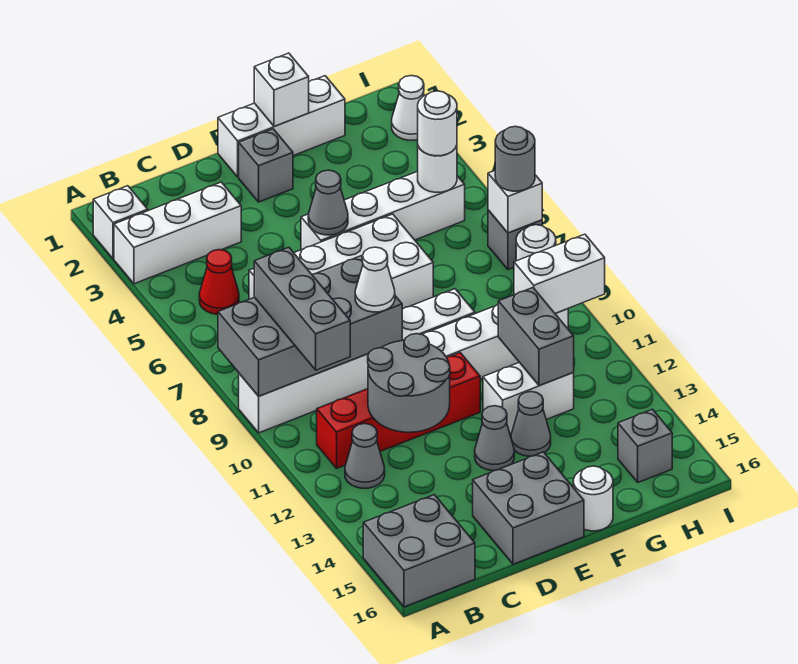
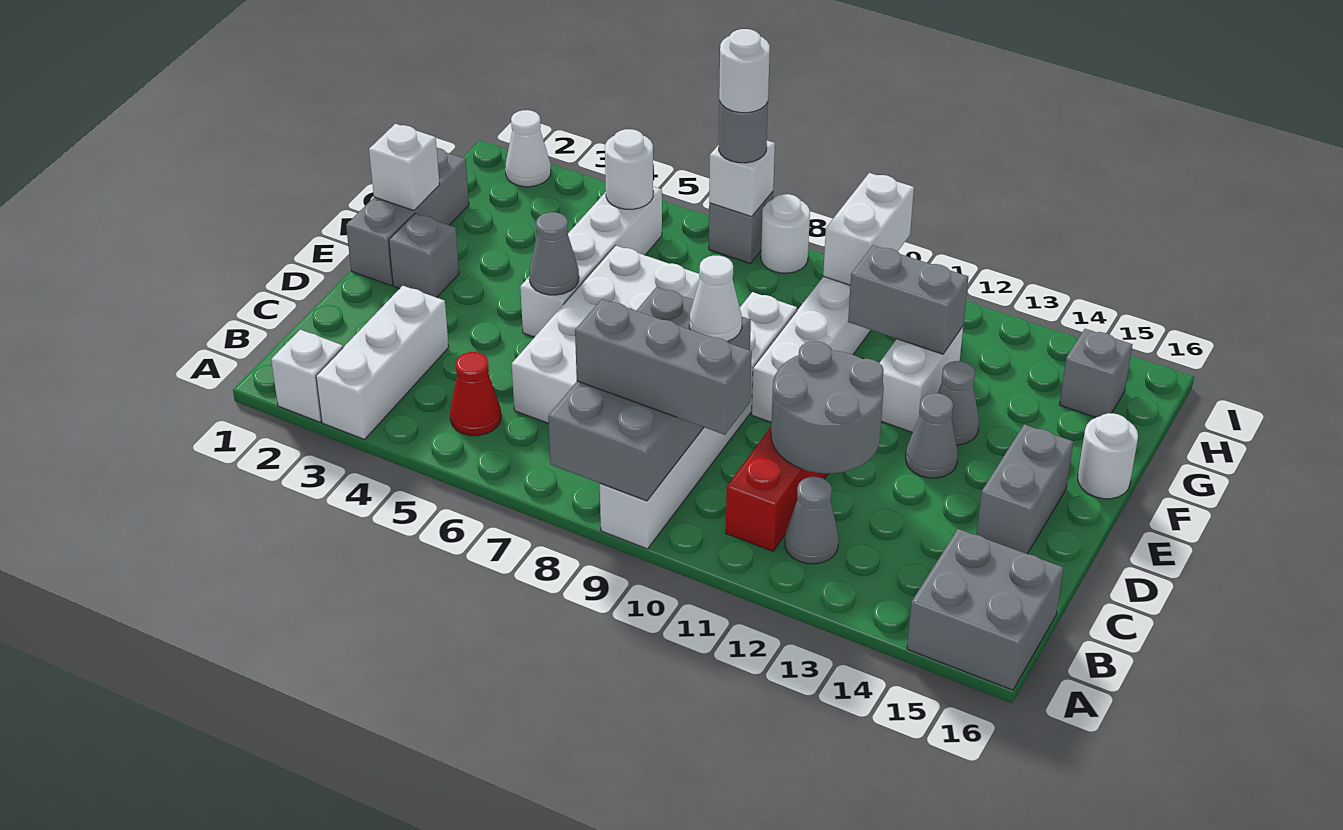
grey brick D15:E16 level 1 -> grey brick D15:E15 level 1
white brick E1:G1 level 1 -> grey brick E1:G1 level 1
white round brick H5 level 3 -> white round brick I7 level 4

